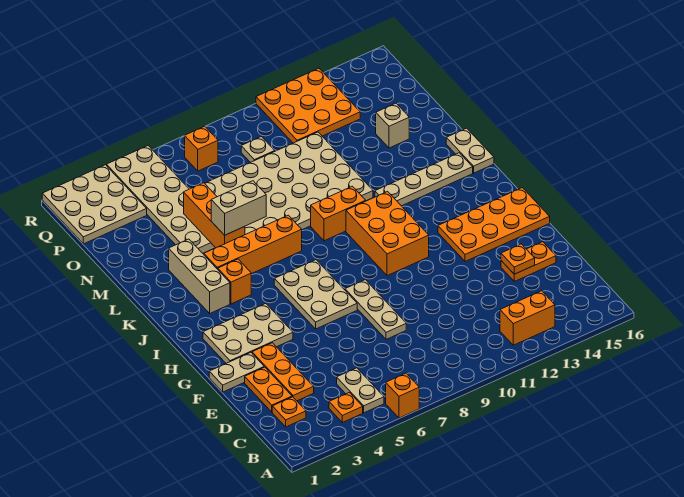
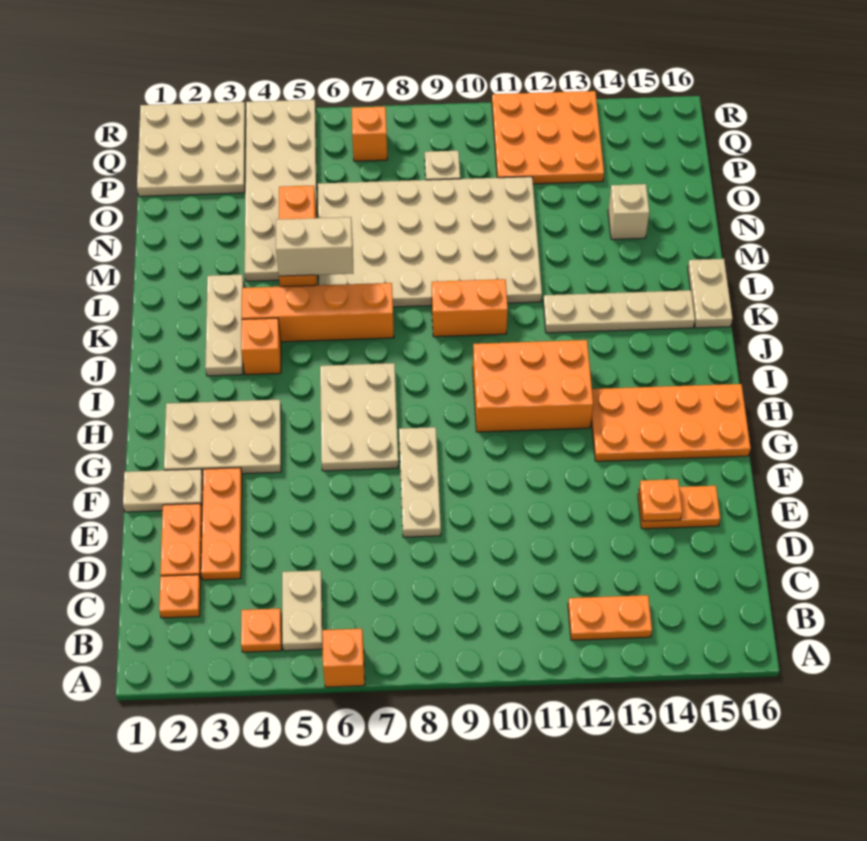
orange brick B12:B13 level 1 -> orange plate B12:B13 level 1
orange brick H10:J11 level 1 -> orange brick H10:I12 level 1
tan brick J3:L3 level 1 -> tan plate J3:L3 level 1

